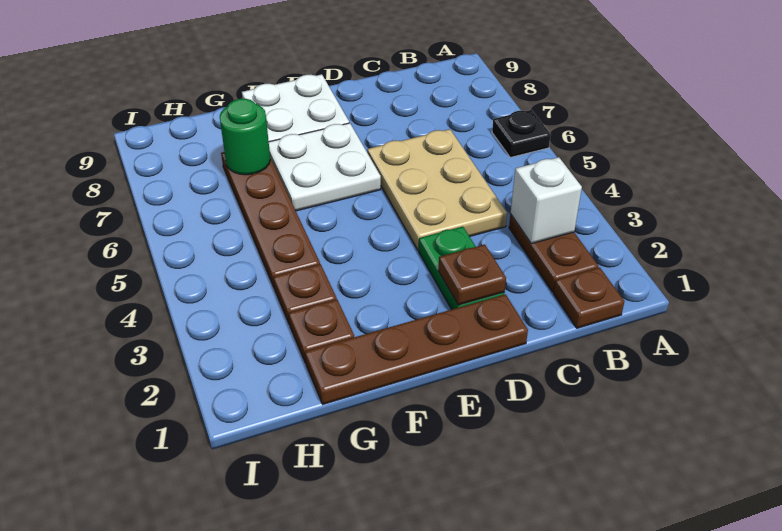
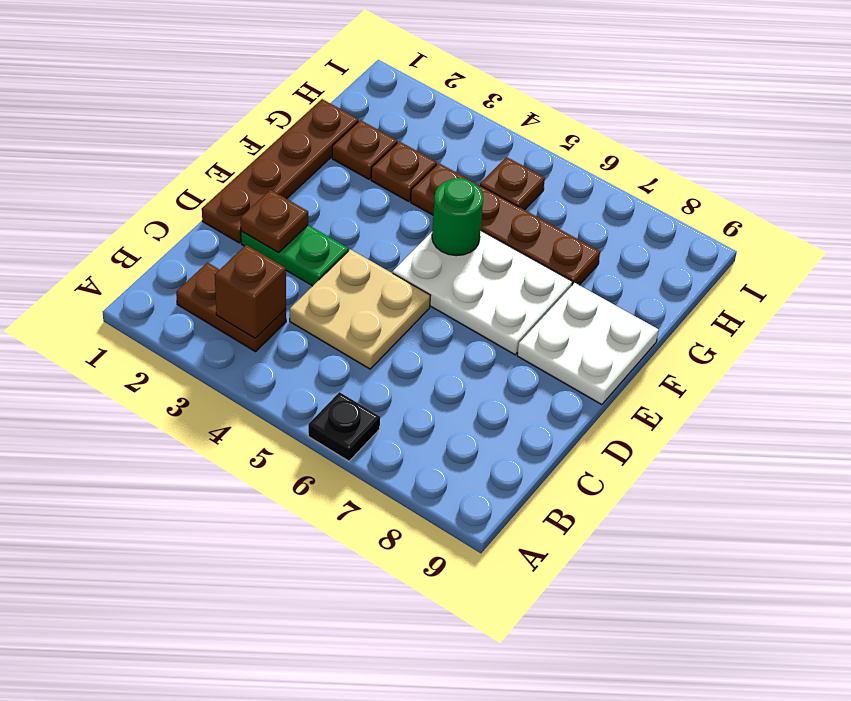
brown plate B1 level 1 -> brown plate H5 level 1
white brick B3 level 2 -> brown brick B3 level 2
tan plate C4:D6 level 1 -> tan plate C4:D5 level 1
white plate E6:F7 level 1 -> white plate E5:F7 level 1
green round brick G7 level 2 -> green round brick F5 level 2

